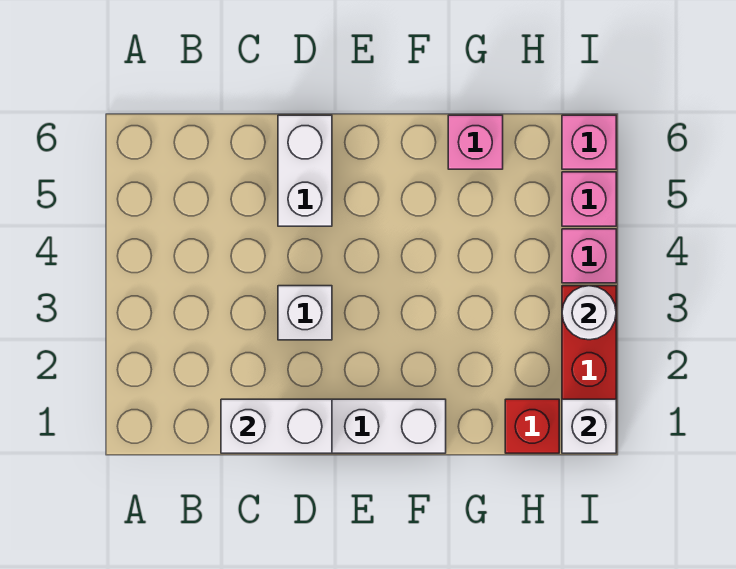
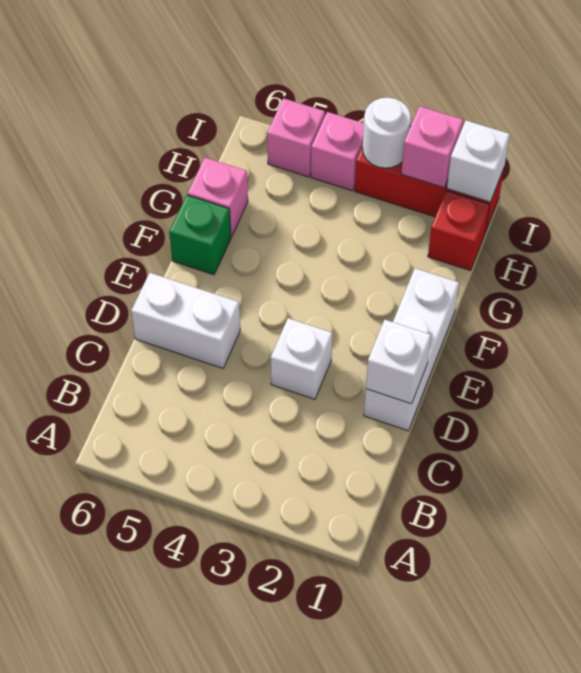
white brick C1:D1 level 2 -> white brick D1 level 2
none -> green brick F6 level 1
pink brick I6 level 1 -> pink brick I2 level 2

